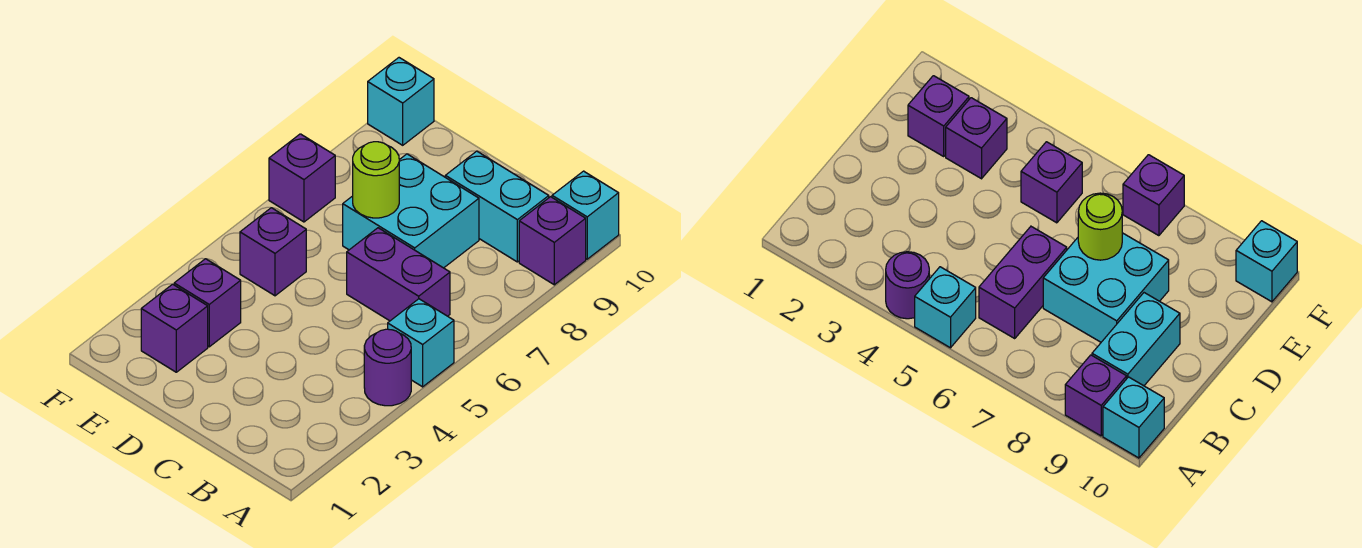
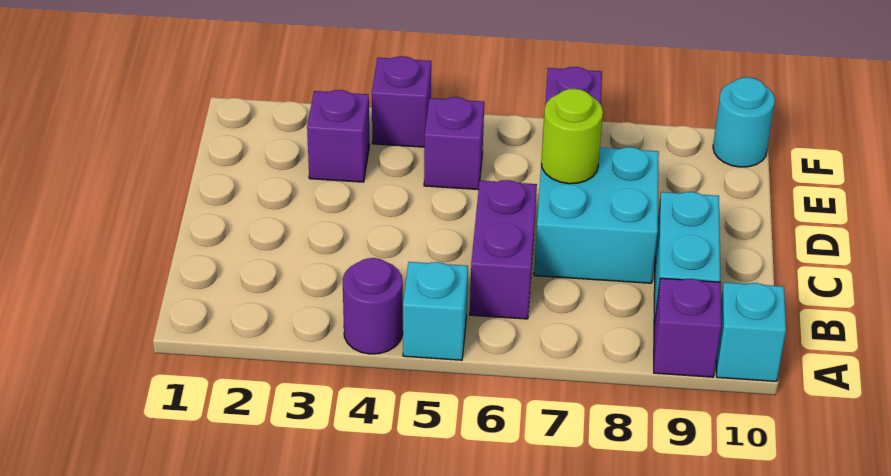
purple brick E2 level 1 -> purple brick F4 level 1
cyan brick F10 level 1 -> cyan round brick F10 level 1

